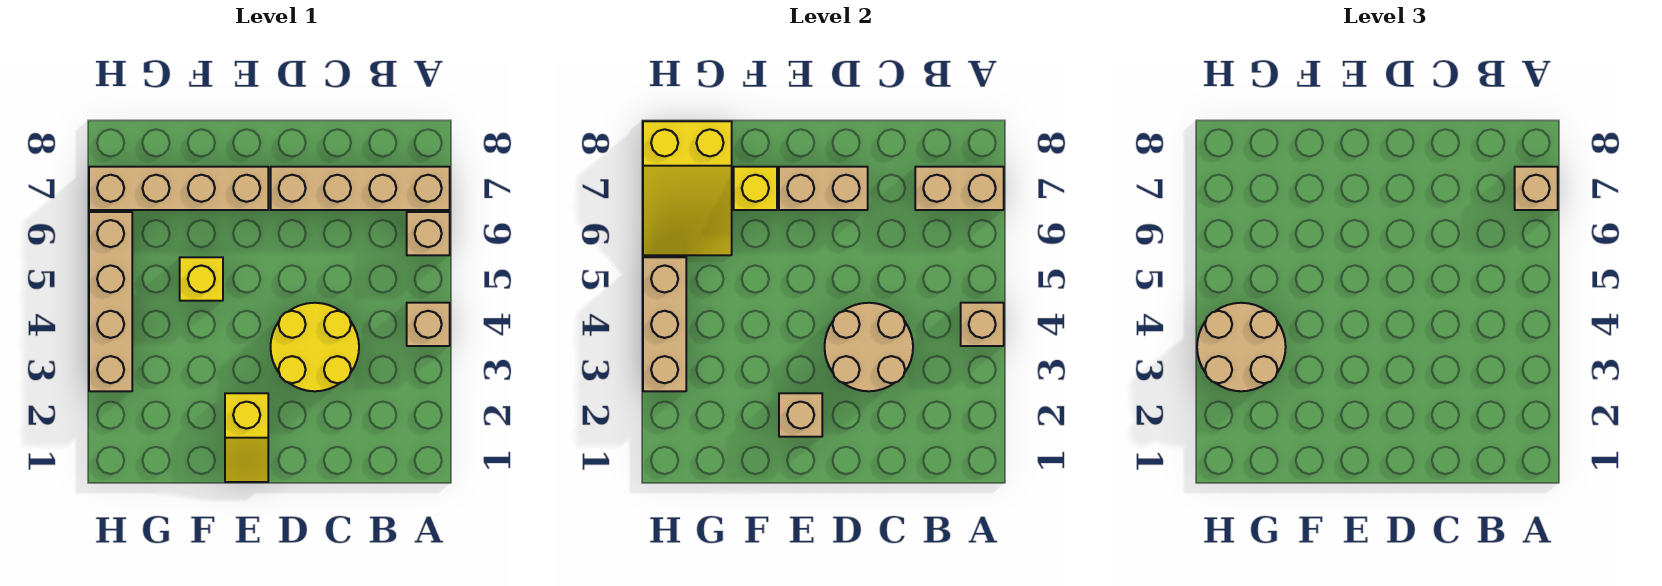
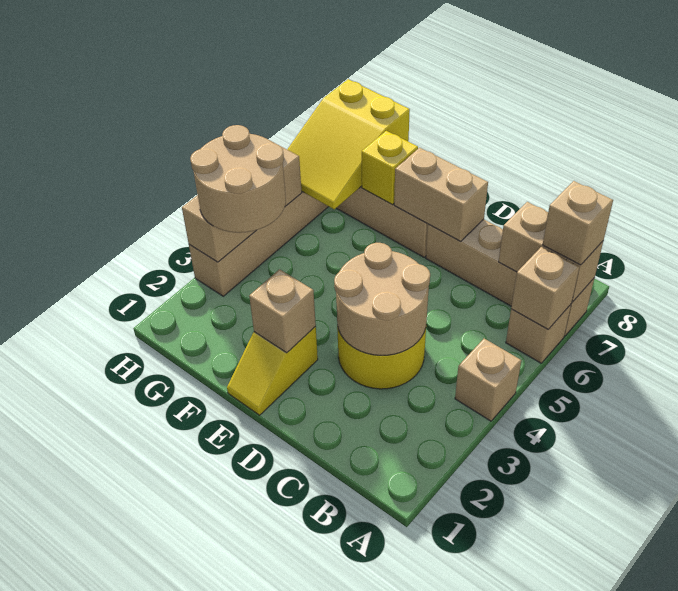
tan brick A4 level 2 -> tan brick A6 level 2
yellow brick F5 level 1 -> none

